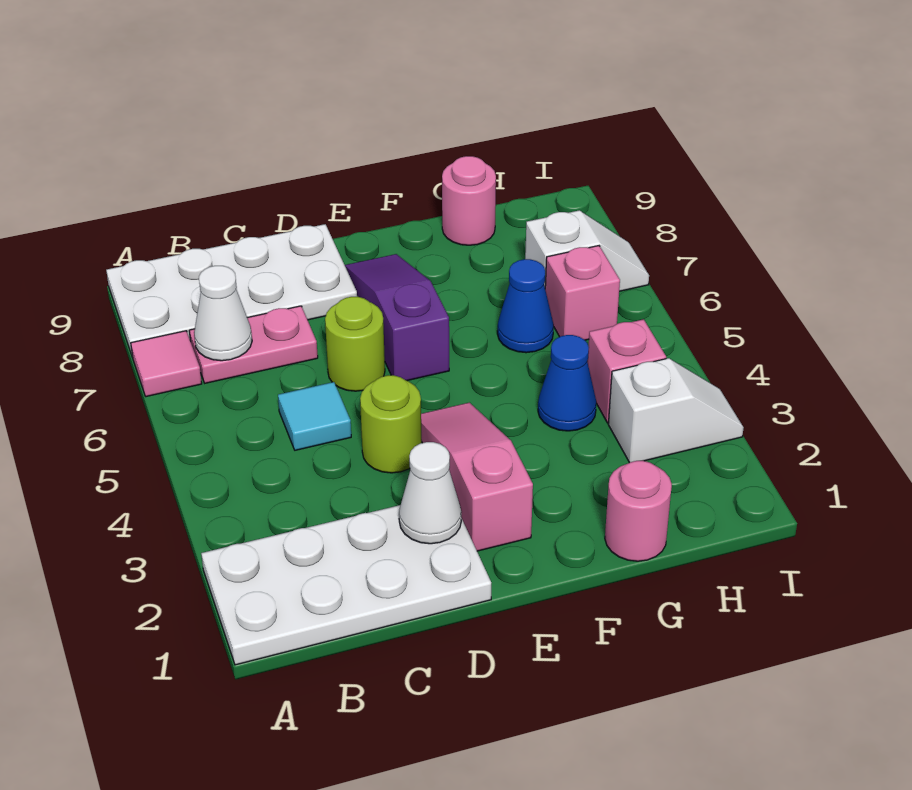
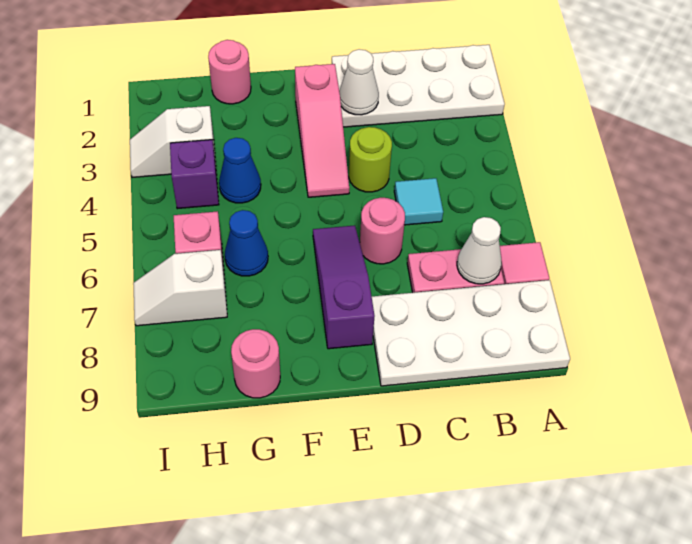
lime round brick D6 level 1 -> pink round brick D6 level 1
purple slope E6:E8 level 1 top 6 -> purple slope E6:E8 level 1 top 8
pink brick H4 level 1 -> purple brick H4 level 1

